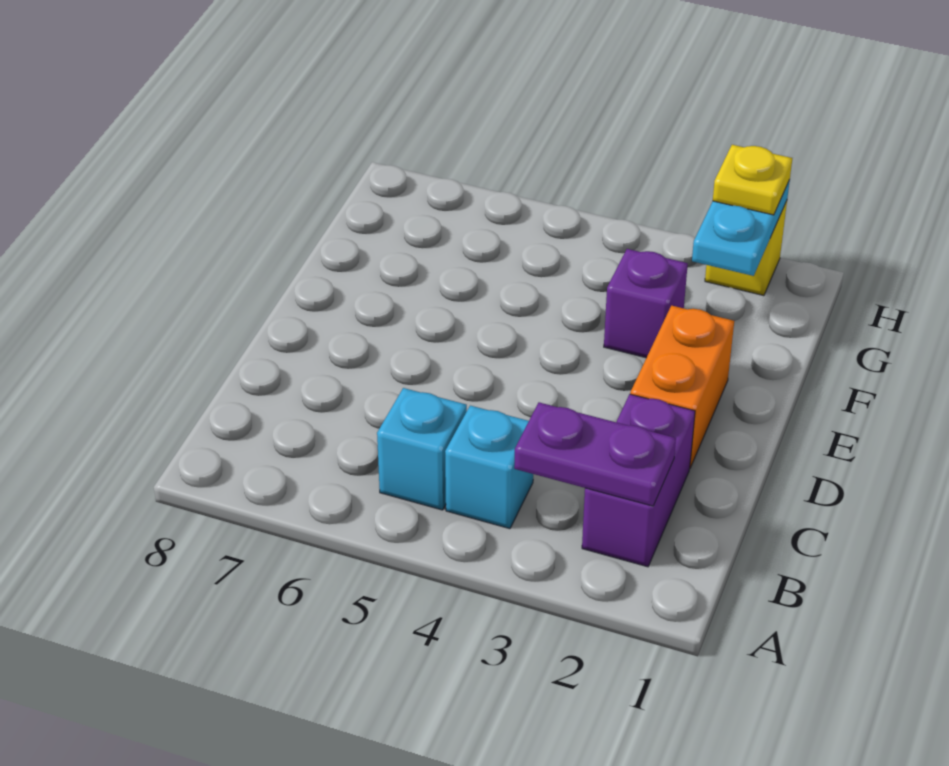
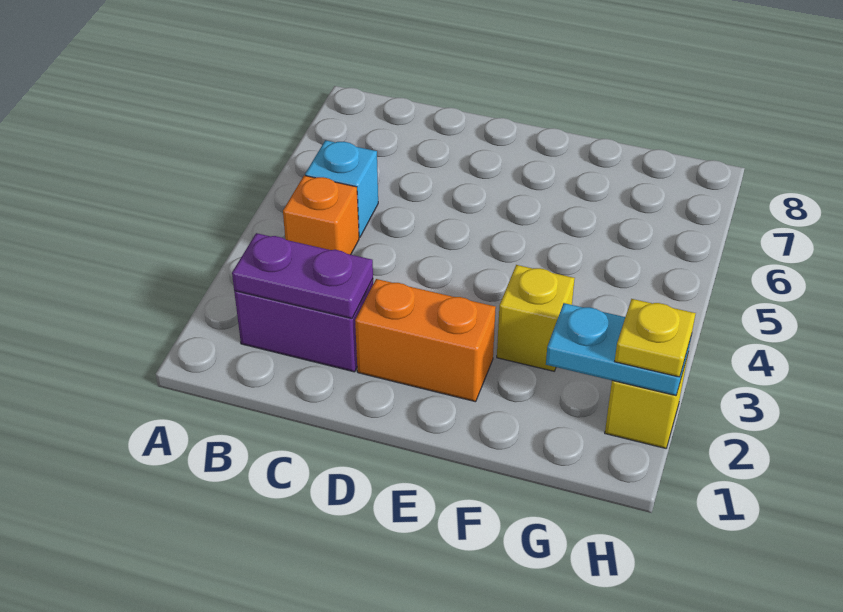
purple plate B2:B3 level 2 -> purple plate B2:C2 level 2
cyan brick B4 level 1 -> orange brick B4 level 1
purple brick F3 level 1 -> yellow brick F3 level 1

